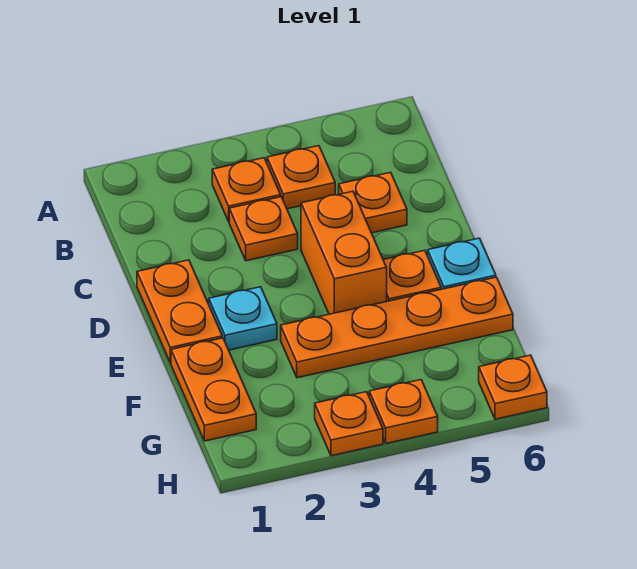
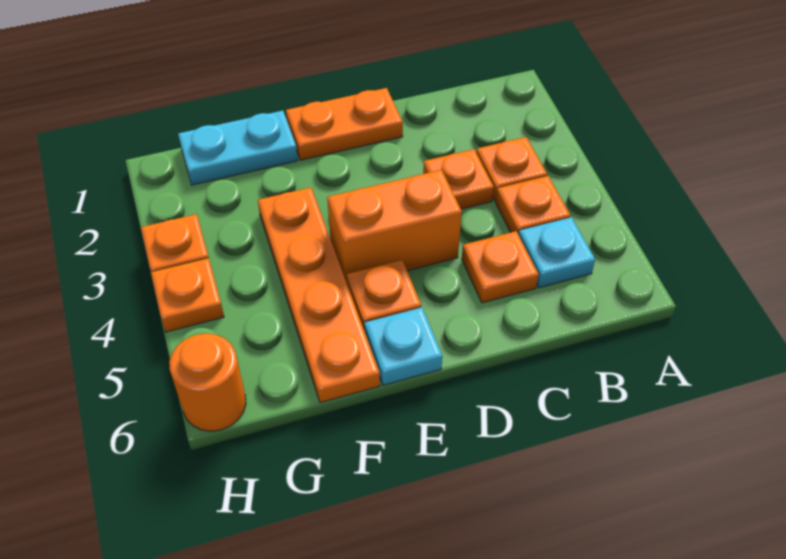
cyan plate E2 level 1 -> cyan plate B5 level 1
orange plate F1:G1 level 1 -> cyan plate F1:G1 level 1
orange plate H6 level 1 -> orange round brick H6 level 1

